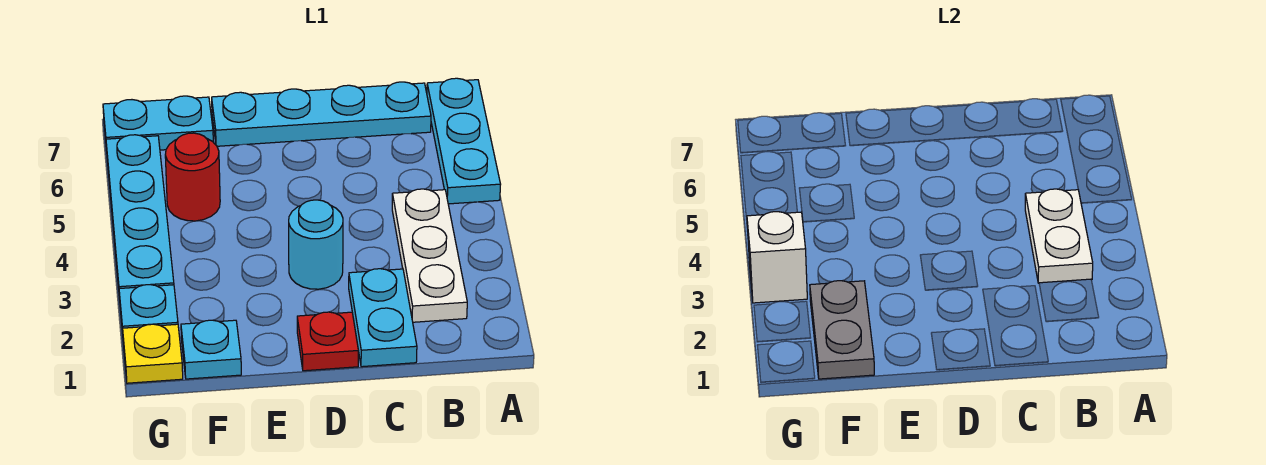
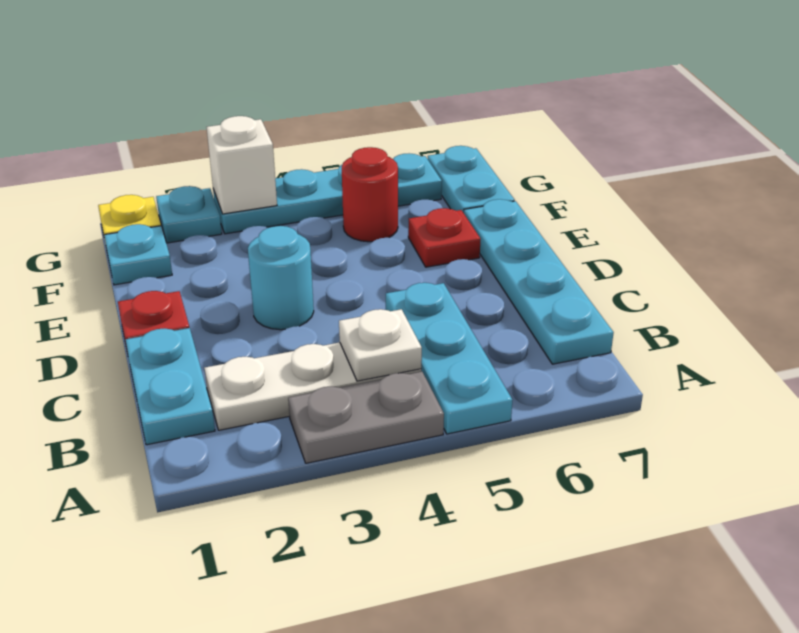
cyan plate A5:A7 level 1 -> cyan plate A5:C5 level 1
white plate B3:B4 level 2 -> white plate B4 level 2
cyan plate C1:C2 level 1 -> cyan plate B1:C1 level 1
none -> red plate E6 level 1
grey plate F1:F2 level 2 -> grey plate A3:A4 level 1

